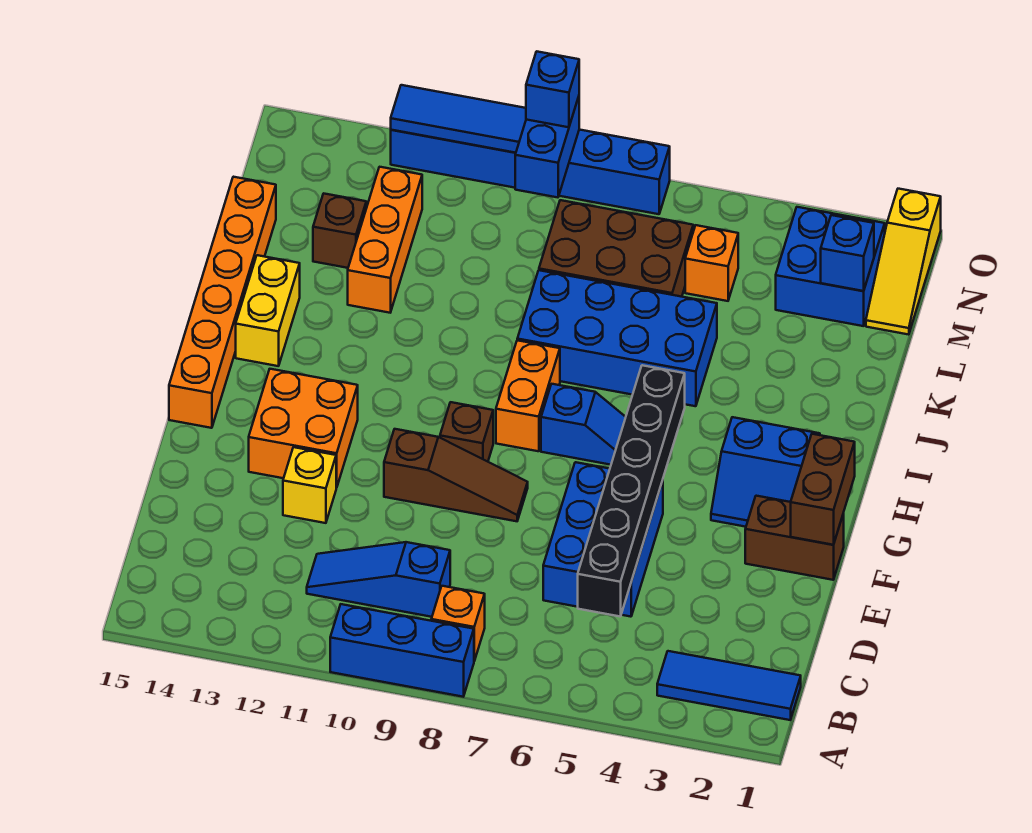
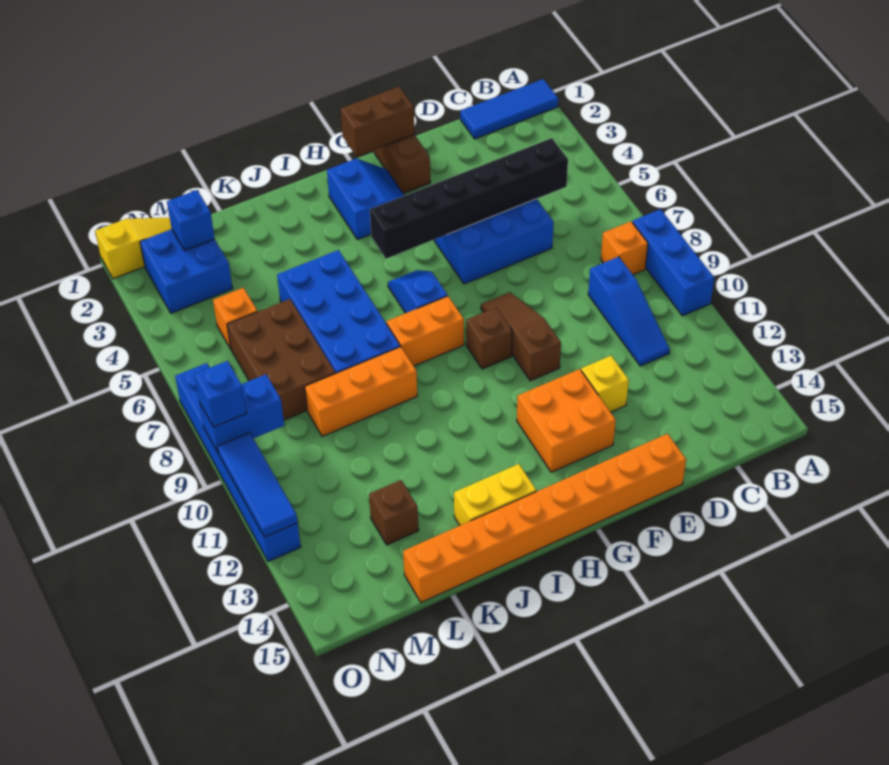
blue tile B1:B3 level 1 -> blue tile A1:C1 level 1
orange brick G15:L15 level 1 -> orange brick E15:L15 level 1
orange brick K12:M12 level 1 -> orange brick J9:L9 level 1

